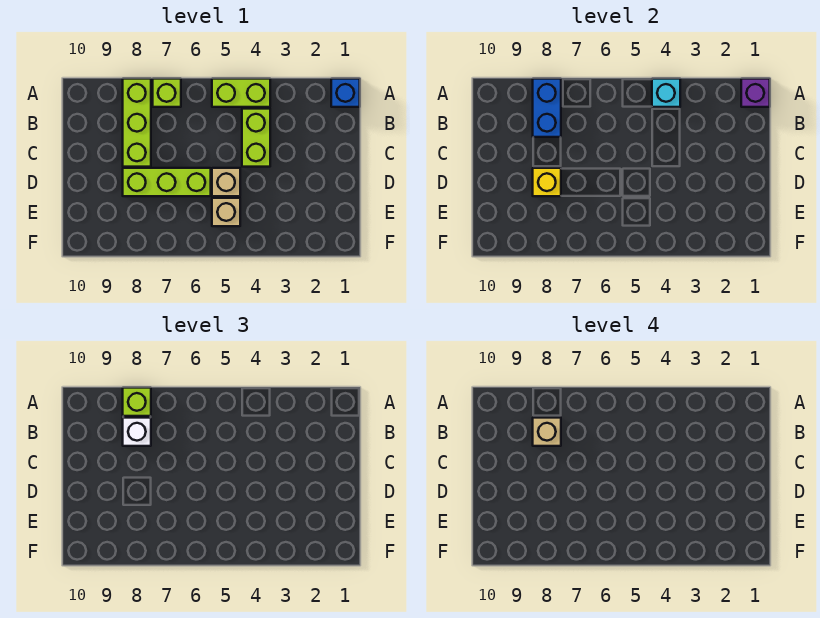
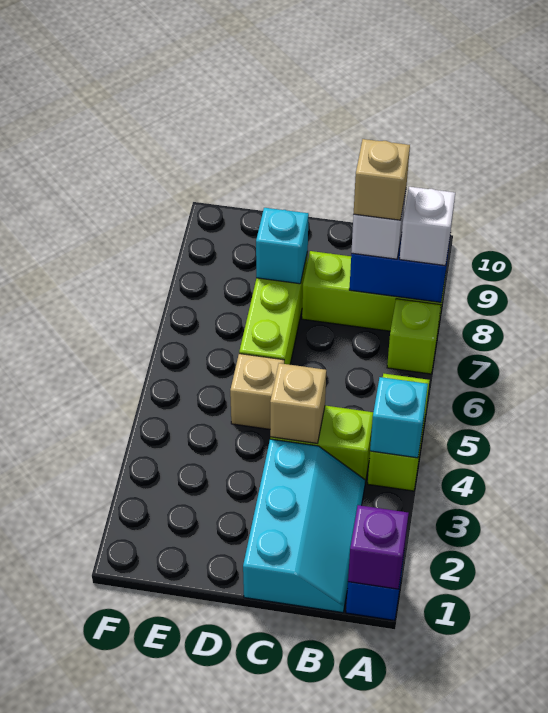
lime brick A8 level 3 -> white brick A8 level 3
none -> cyan slope B1:C3 level 1 top C
yellow brick D8 level 2 -> cyan brick D8 level 2
tan brick E5 level 1 -> tan brick C4 level 2

